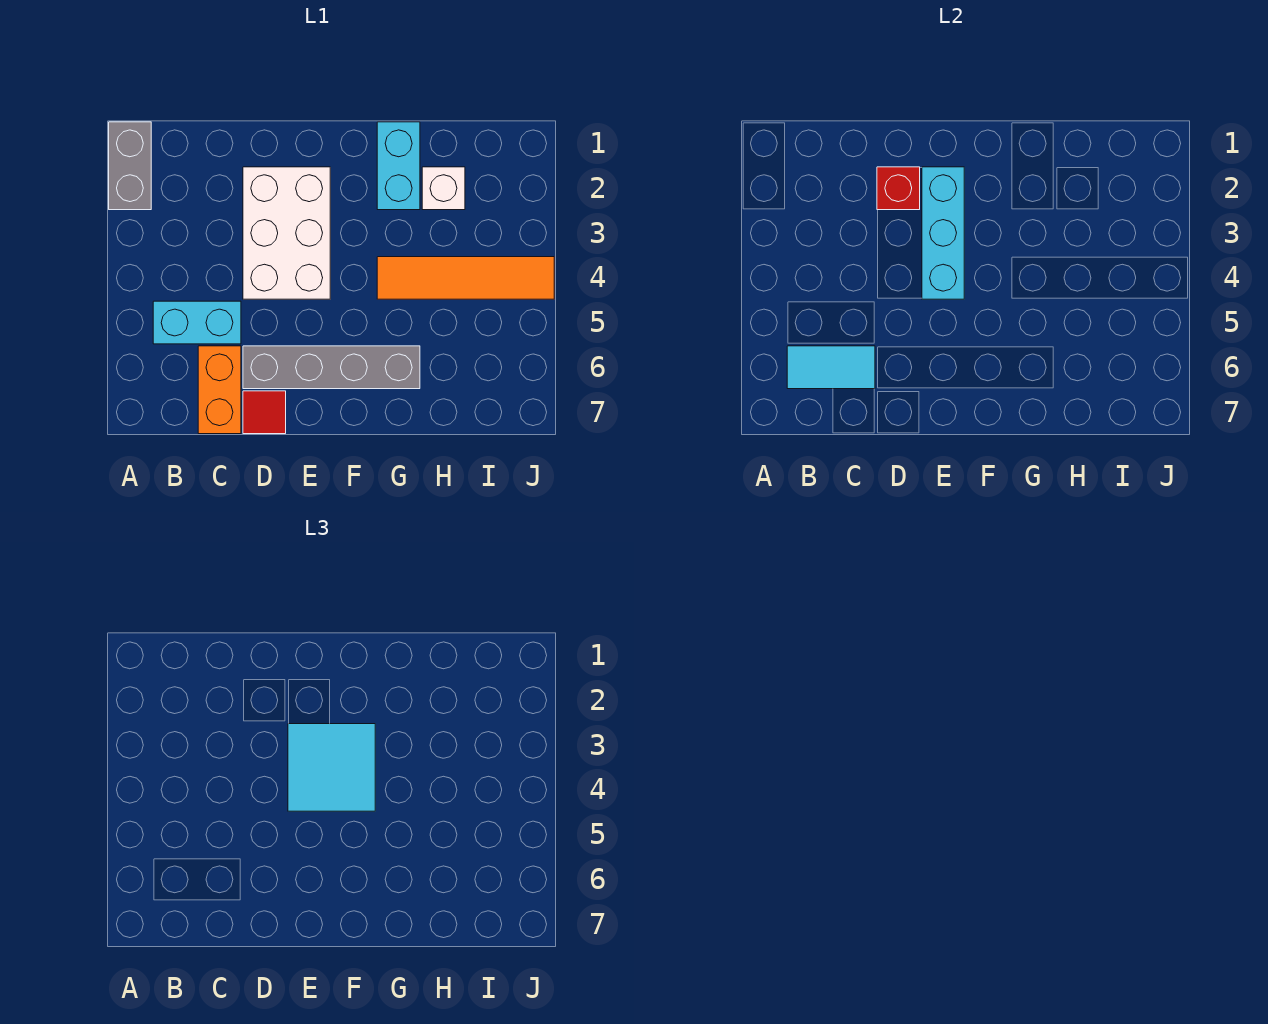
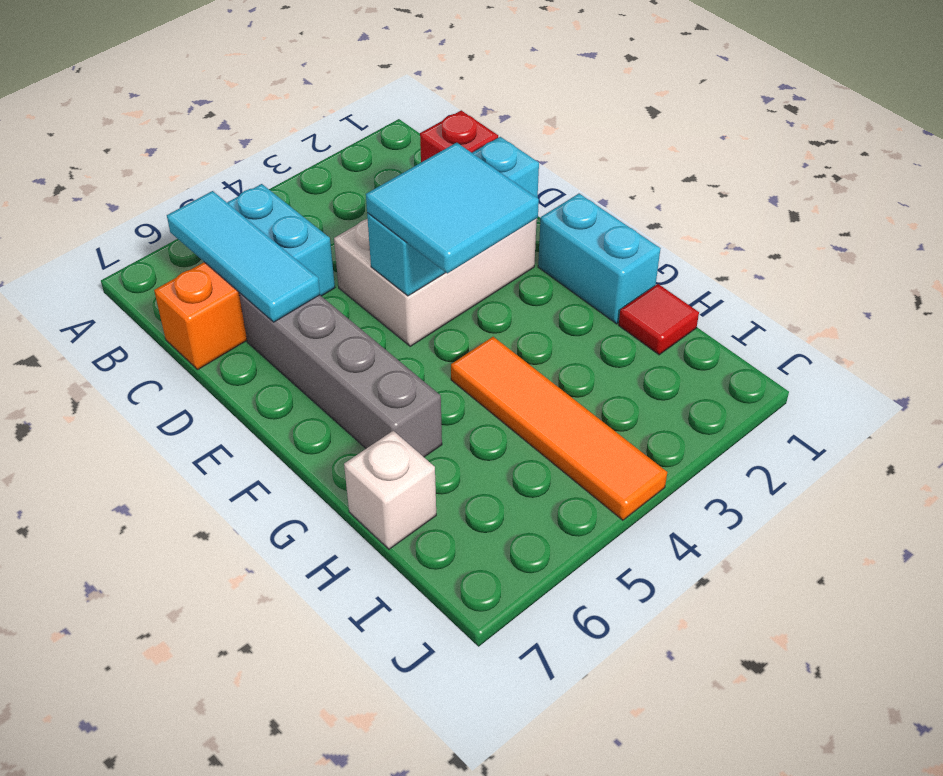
grey brick A1:A2 level 1 -> none
cyan tile B6:C6 level 2 -> cyan tile B6:D6 level 2
red tile D7 level 1 -> red tile H1 level 1
cyan brick G1:G2 level 1 -> cyan brick F1:G1 level 1
white brick H2 level 1 -> white brick H7 level 1

